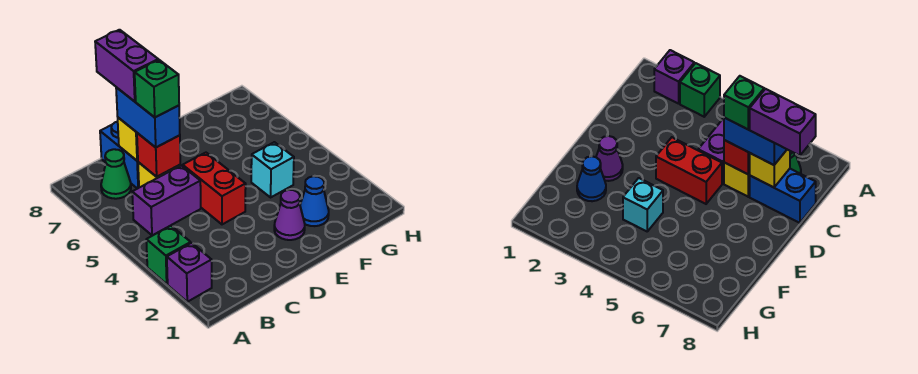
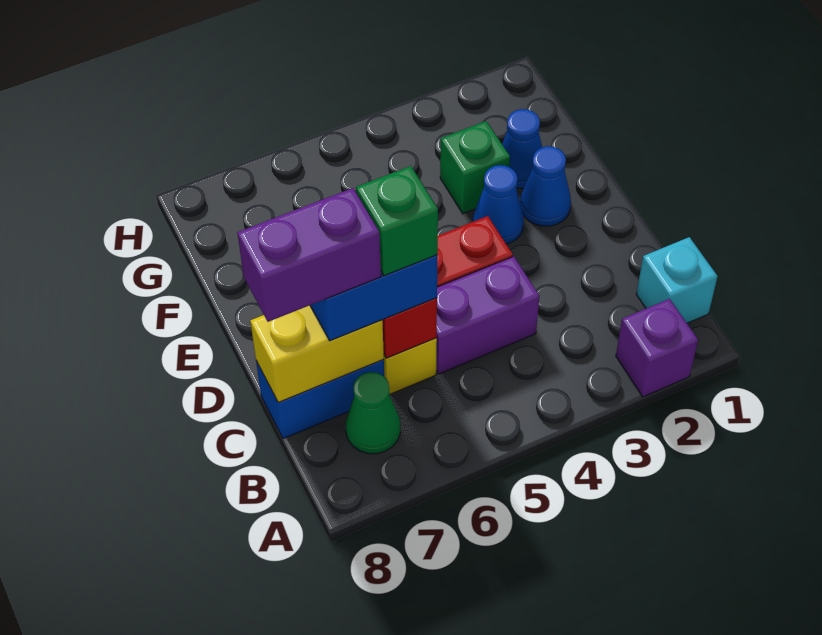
green brick A3 level 1 -> green brick F3 level 1
purple brick B5:C5 level 1 -> purple brick C4:C5 level 1
yellow brick C7 level 2 -> yellow brick C7:C8 level 2
purple cone E2 level 1 -> blue cone E2 level 1
none -> blue cone E3 level 1
cyan brick F4 level 1 -> cyan brick B1 level 1

